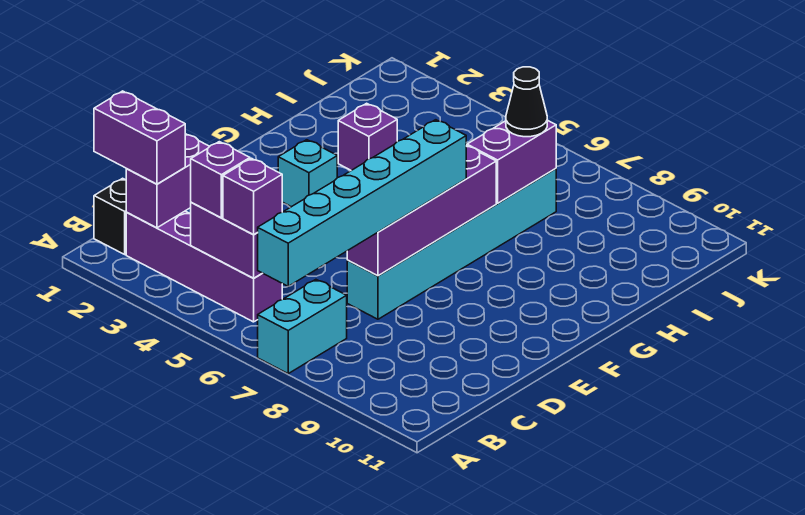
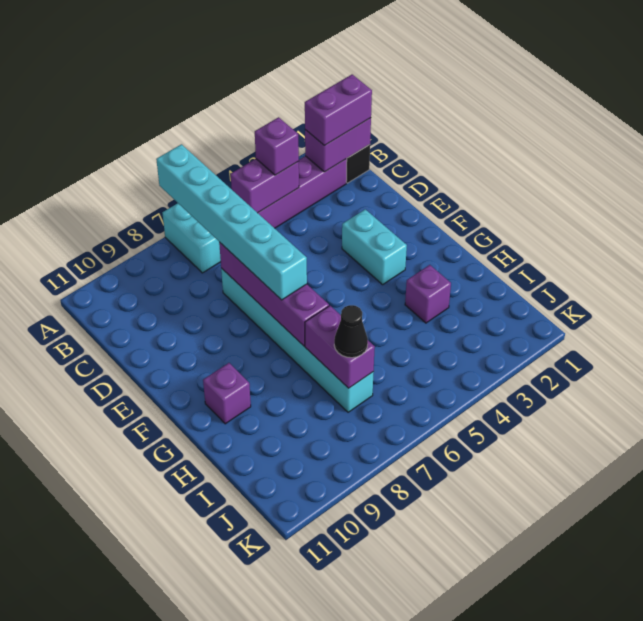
purple brick B2:C2 level 2 -> purple brick B1:B2 level 2
purple brick B5 level 3 -> purple brick G10 level 1
cyan brick F3 level 1 -> cyan brick E3:F3 level 1

